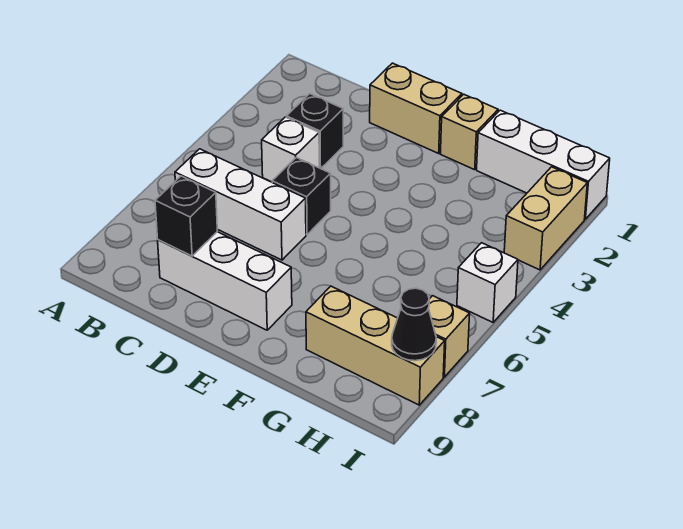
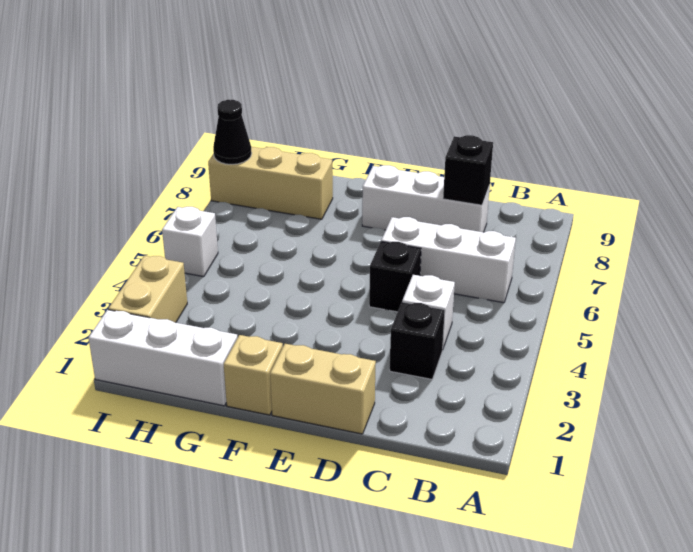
tan brick I7 level 1 -> none

